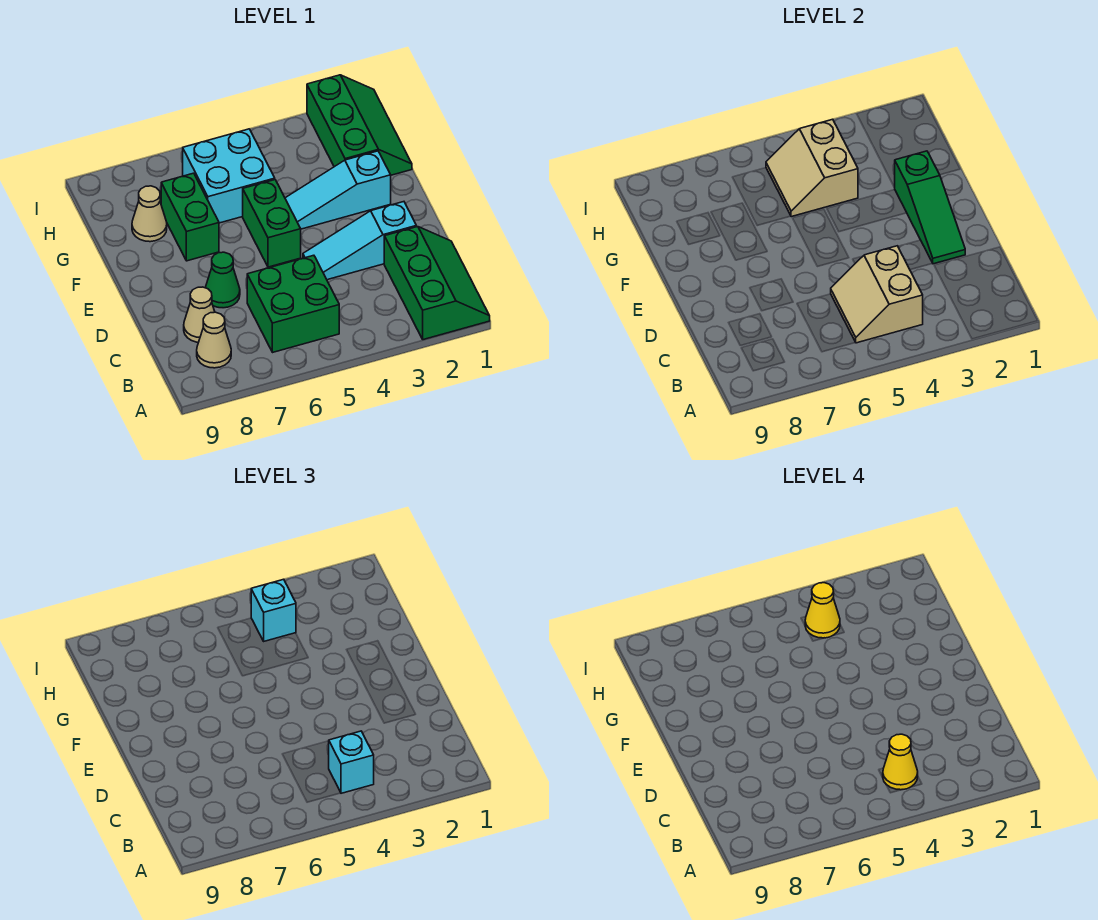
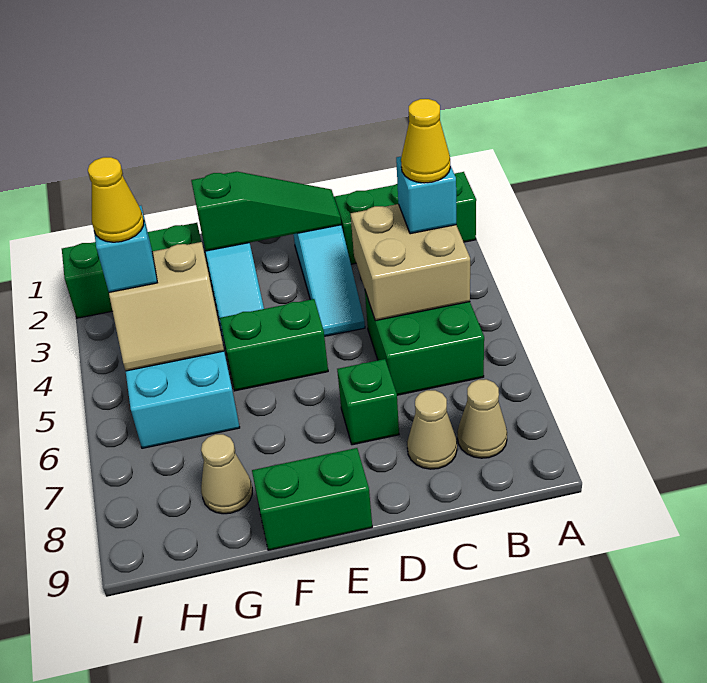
tan slope B4:C5 level 2 top 4 -> tan brick B4:C5 level 2
green cone D7 level 1 -> green brick D7 level 1
green brick F7:G7 level 1 -> green brick E9:F9 level 1

